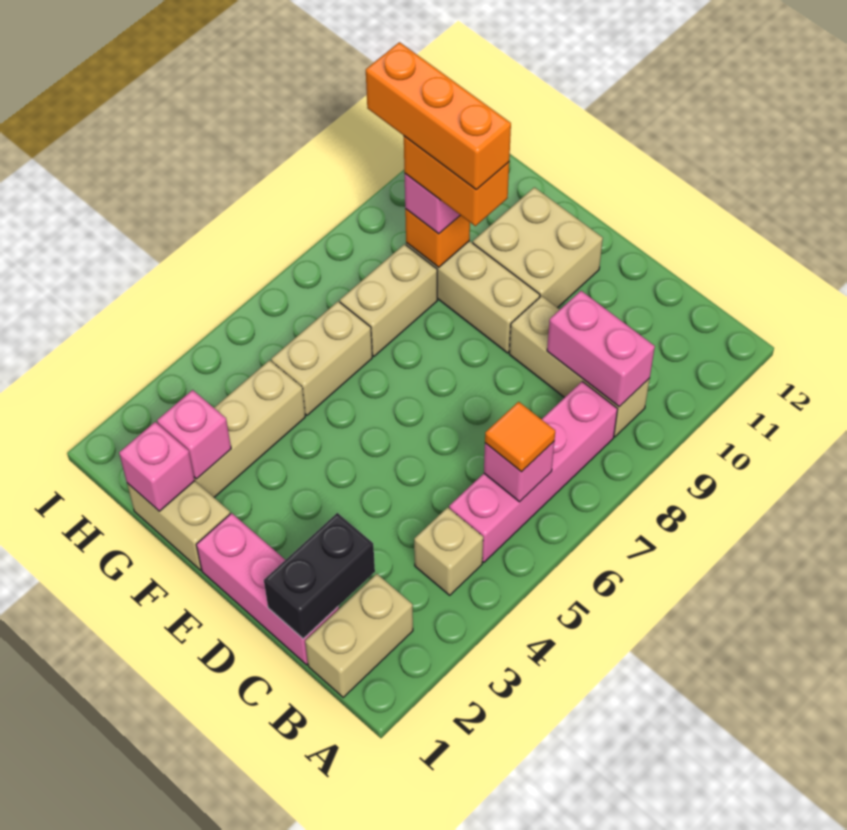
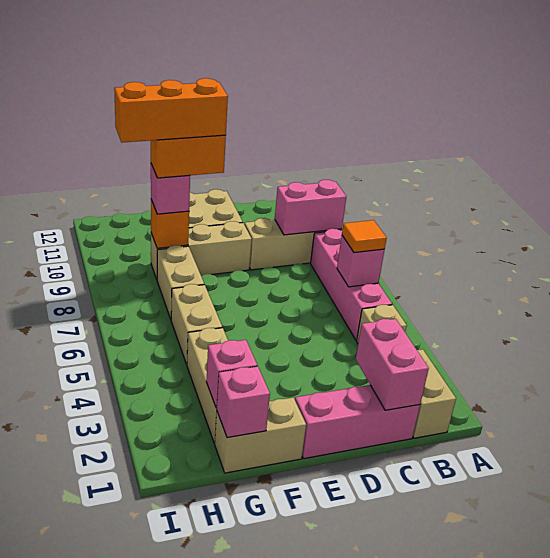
black brick C1:C2 level 2 -> pink brick C1:C2 level 2

